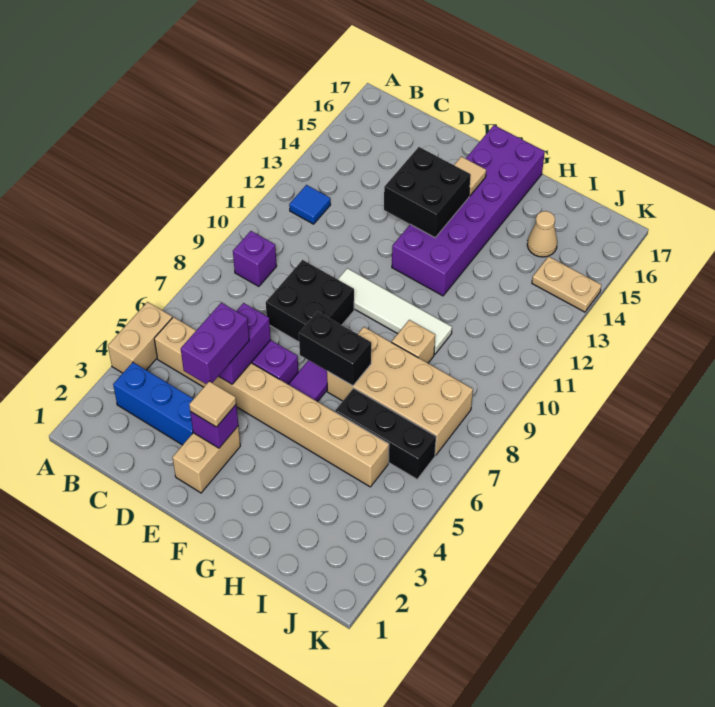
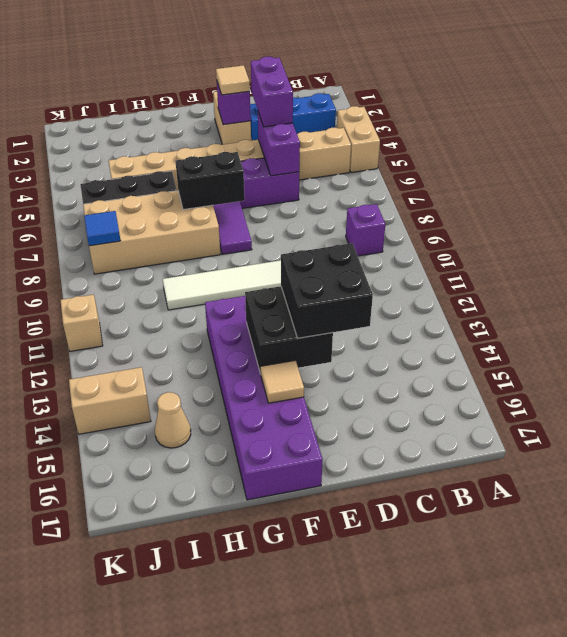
blue tile B12 level 1 -> blue tile J8 level 2
black brick D8:E9 level 1 -> black brick D13:E14 level 3
tan brick H9 level 1 -> tan brick K11 level 1
tan plate J14:K14 level 1 -> tan brick J14:K14 level 1

